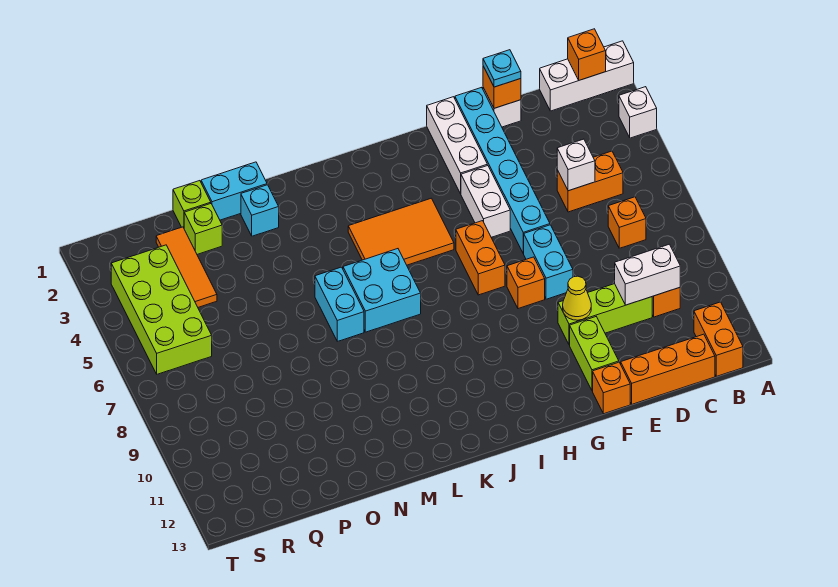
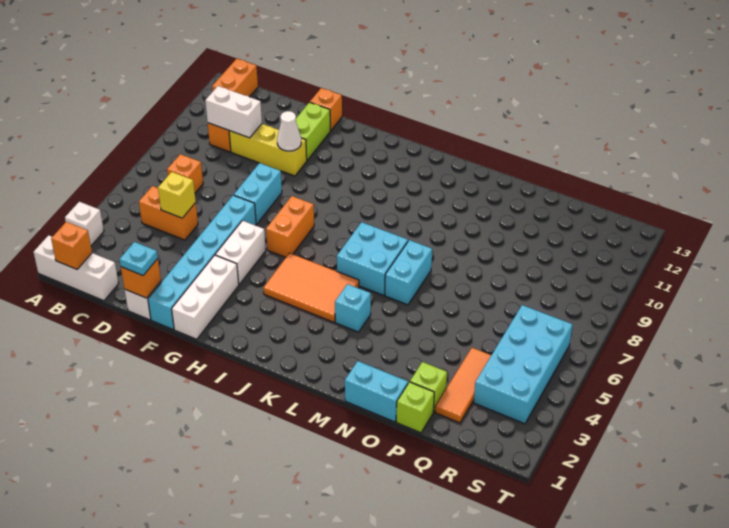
orange brick C13:E13 level 1 -> none
white brick D5 level 2 -> yellow brick D5 level 2
lime brick D10:F10 level 1 -> yellow brick D10:F10 level 1
yellow cone F10 level 2 -> white cone F10 level 2
orange brick G8 level 1 -> none
cyan brick N2 level 1 -> cyan brick L4 level 1
lime brick R3:S6 level 1 -> cyan brick R3:S6 level 1

